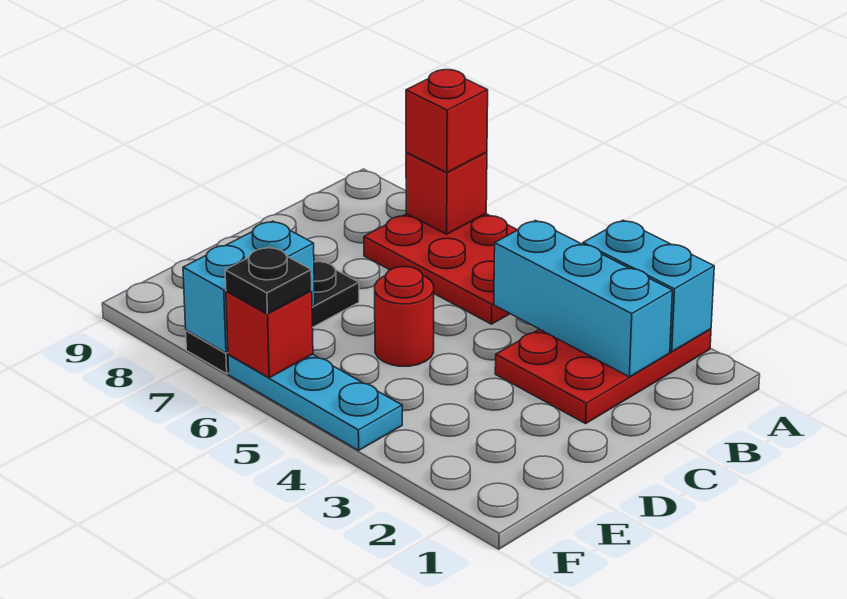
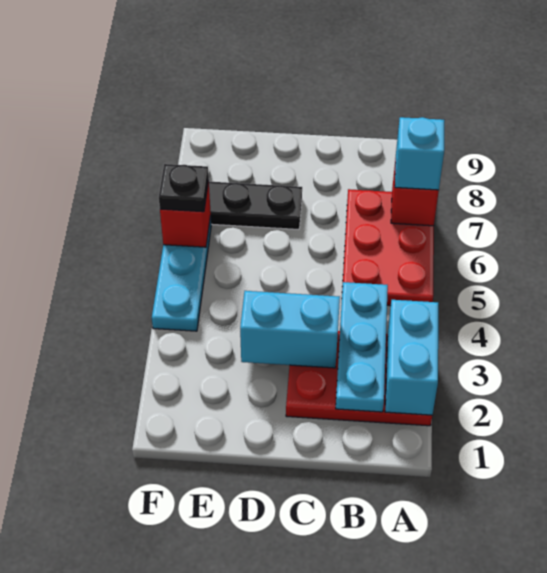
red brick A7 level 3 -> cyan brick A7 level 3
cyan brick B2:B4 level 2 -> cyan plate B2:B4 level 2
red round brick D5 level 1 -> none
cyan brick E7:F7 level 2 -> cyan brick C3:D3 level 2

